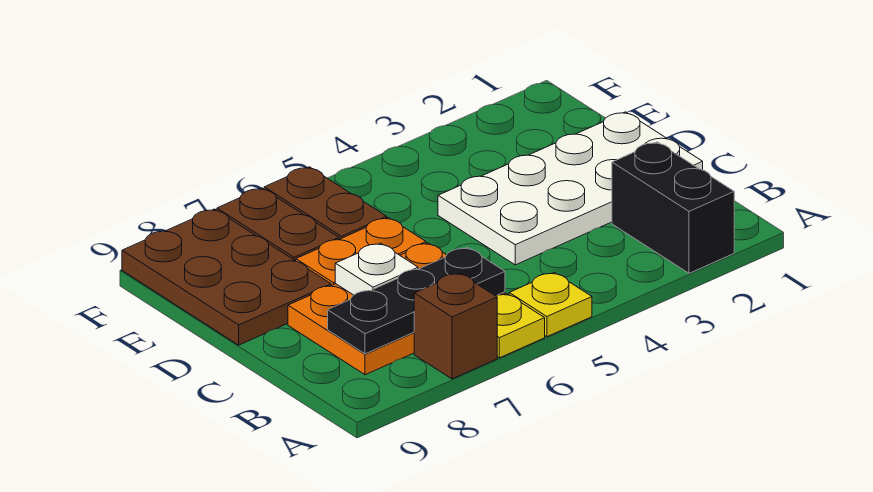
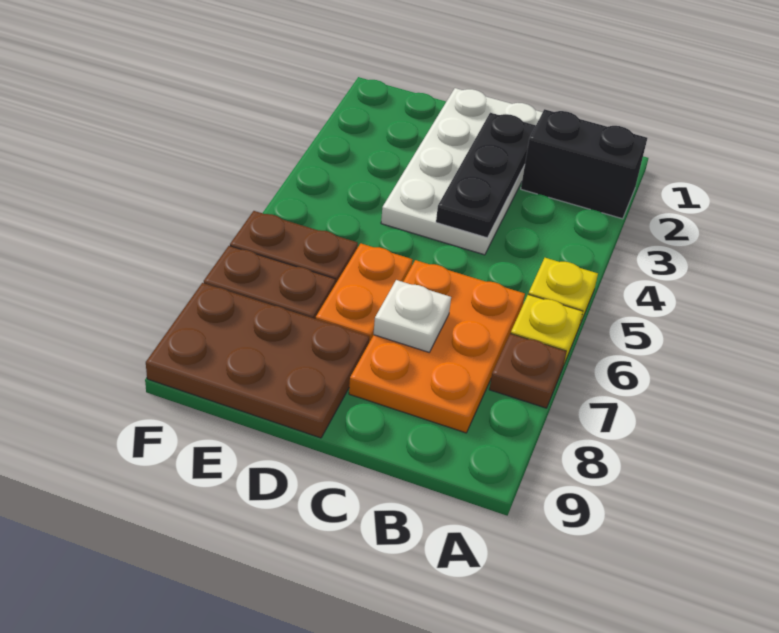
brown brick A7 level 1 -> brown plate A7 level 1
black plate B6:B8 level 2 -> black plate C2:C4 level 2

